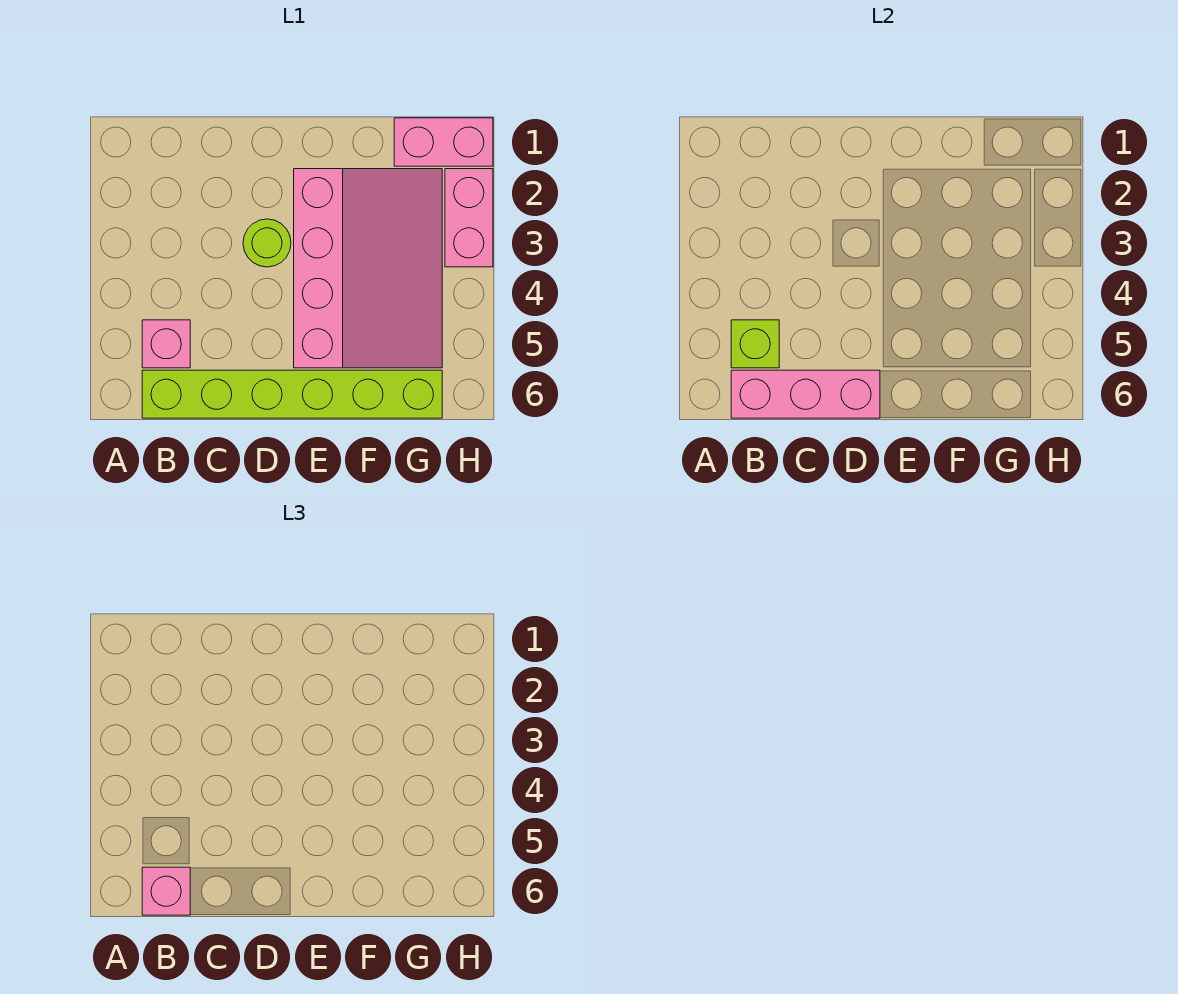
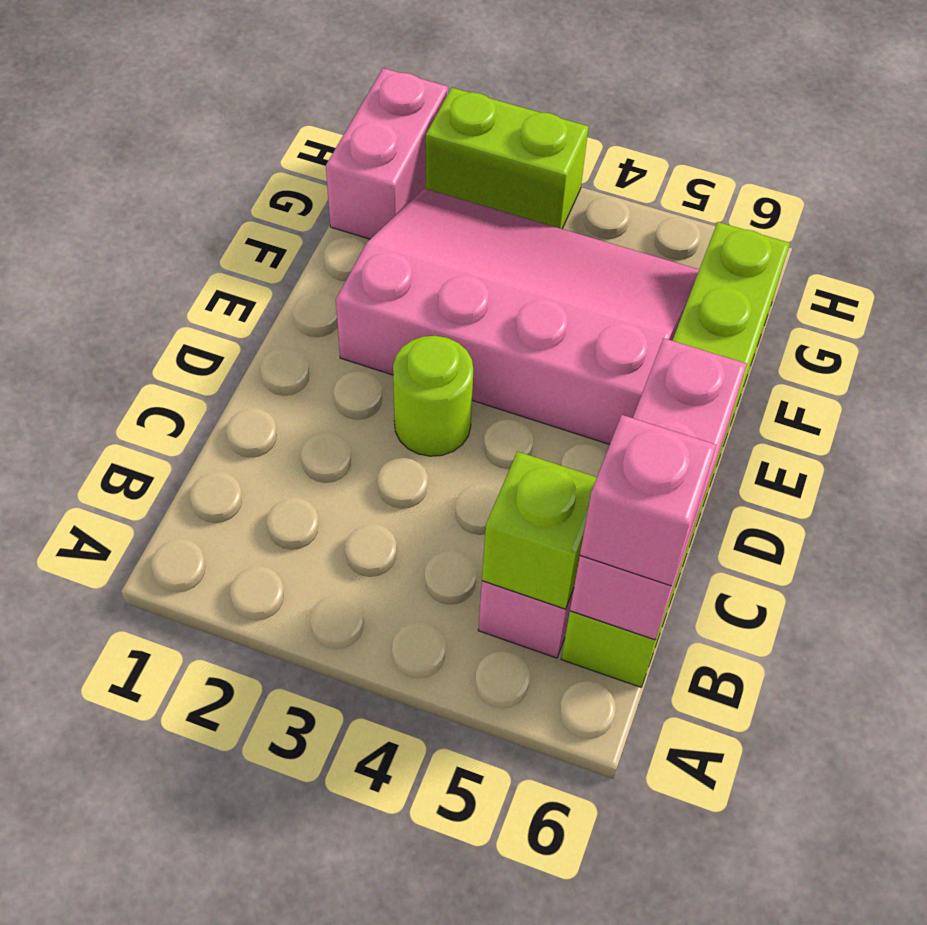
pink brick H2:H3 level 1 -> lime brick H2:H3 level 1

